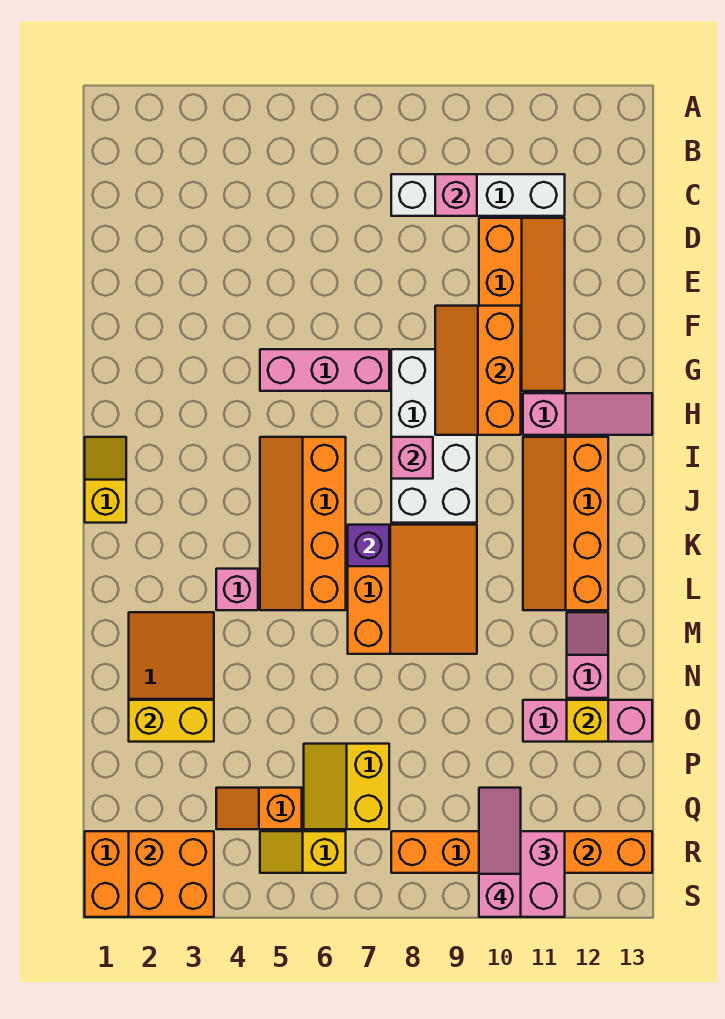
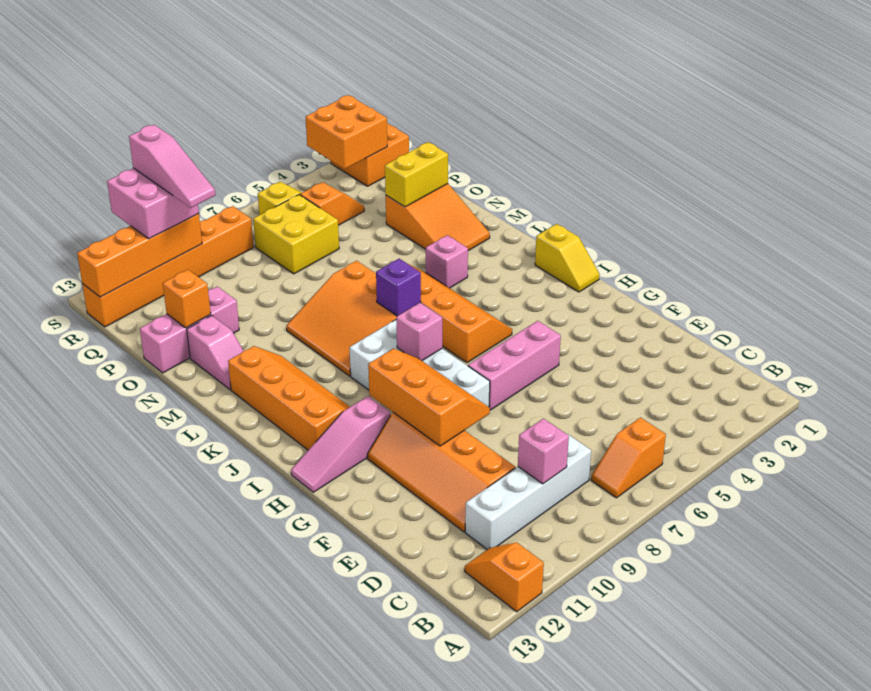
none -> orange slope A12:B12 level 1 top A
none -> orange slope B6:B7 level 1 top 6
yellow brick O12 level 2 -> orange brick O12 level 2
yellow slope P6:Q7 level 1 top 7 -> yellow brick P6:Q7 level 1

